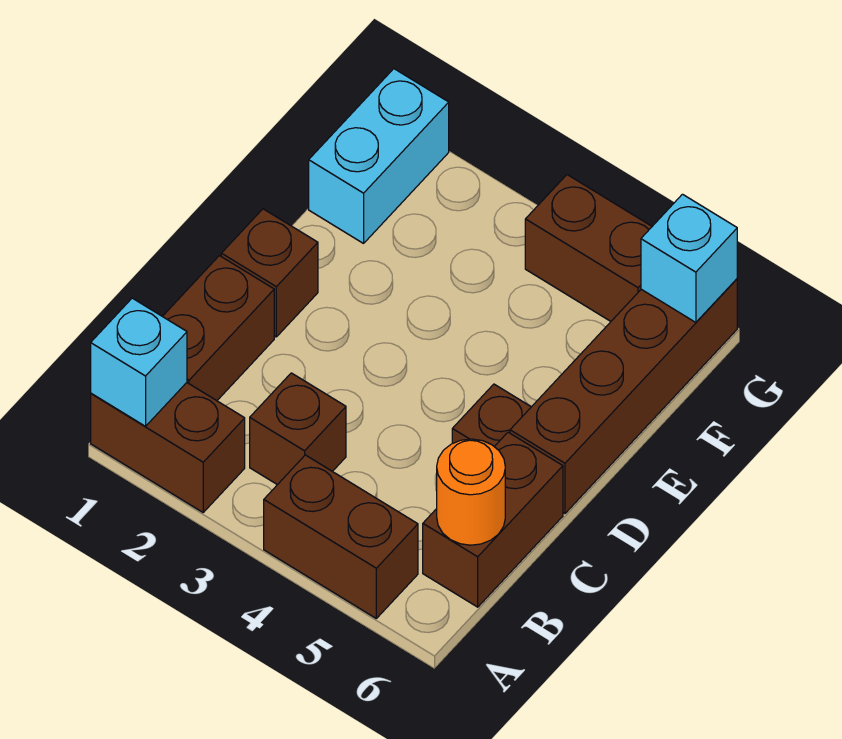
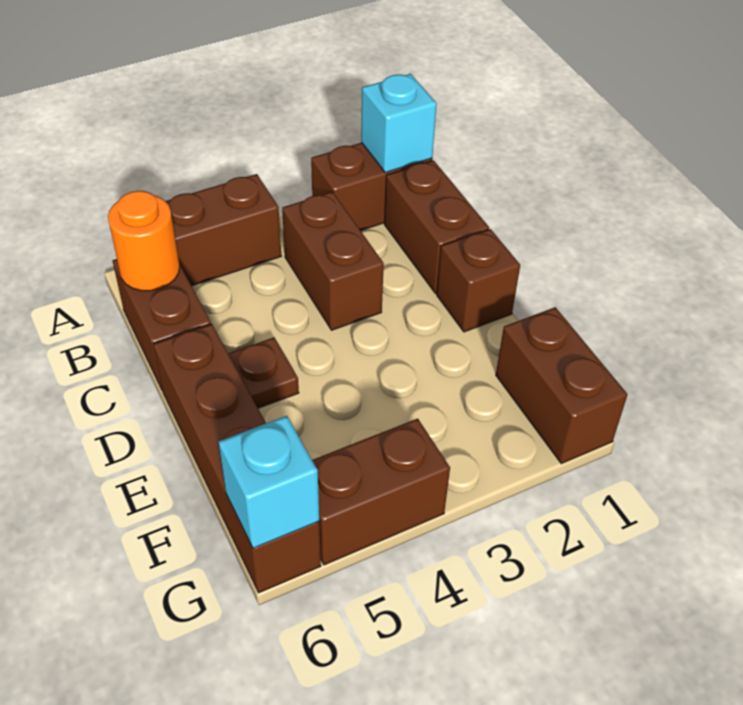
brown brick B3 level 1 -> brown brick B3:C3 level 1
cyan brick F1:G1 level 1 -> brown brick F1:G1 level 1

